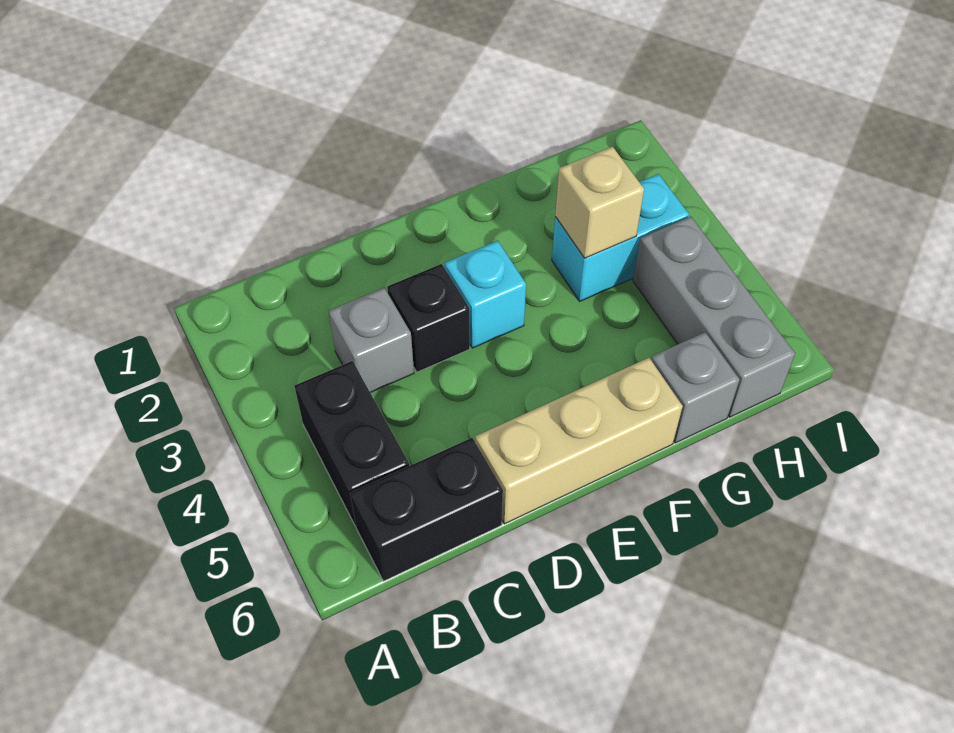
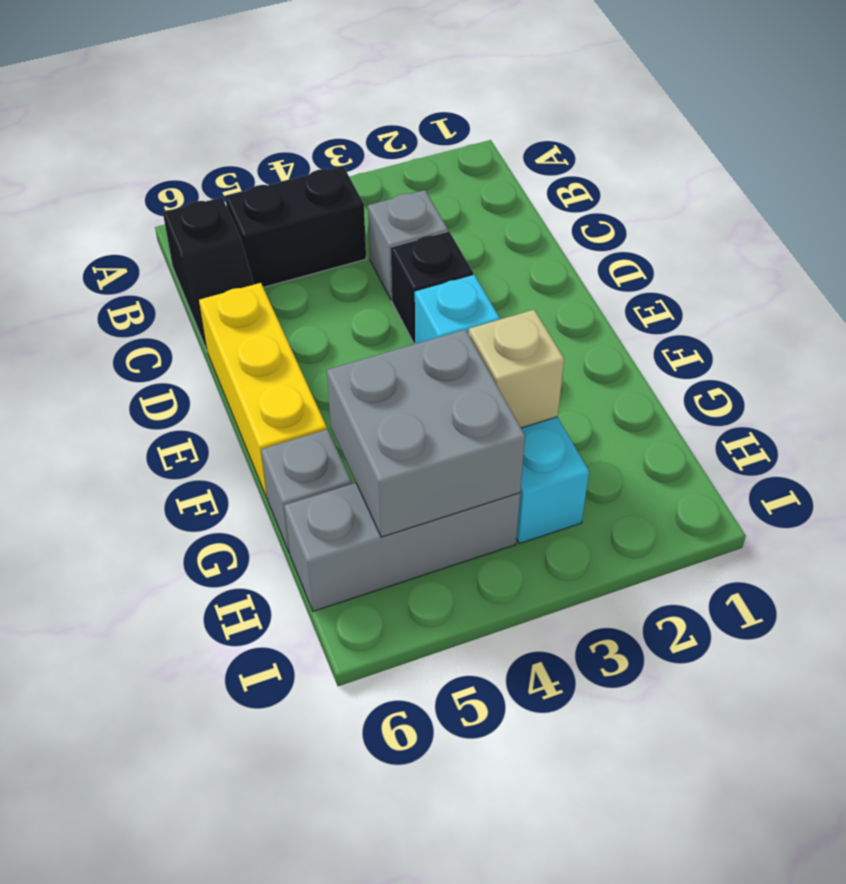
black brick B6:C6 level 1 -> black slope B6:C6 level 1 top B
tan brick D6:F6 level 1 -> yellow brick D6:F6 level 1
none -> grey brick G4:H5 level 2

